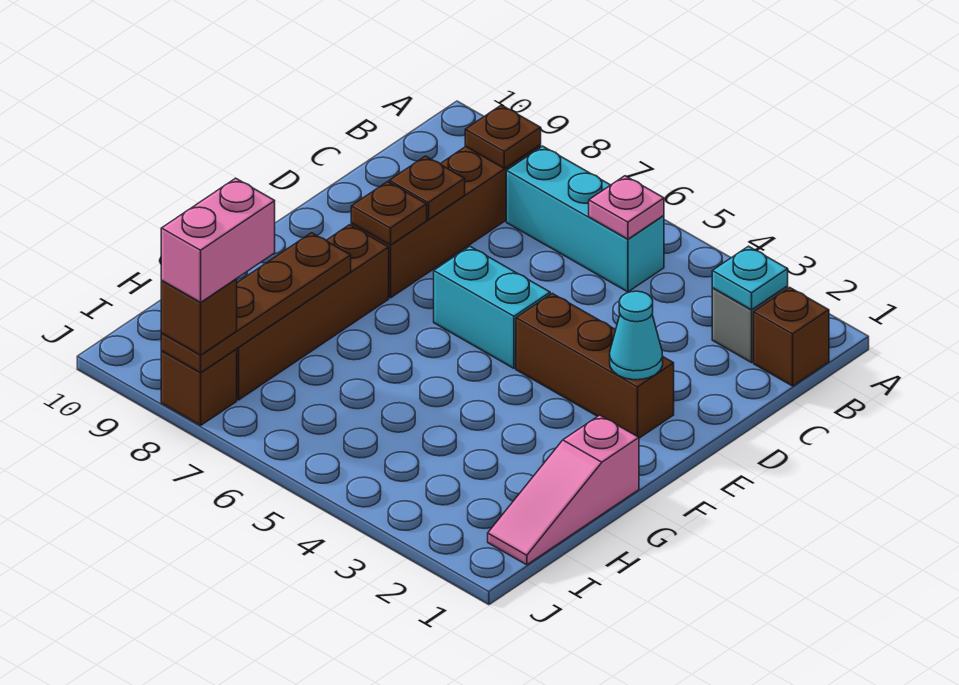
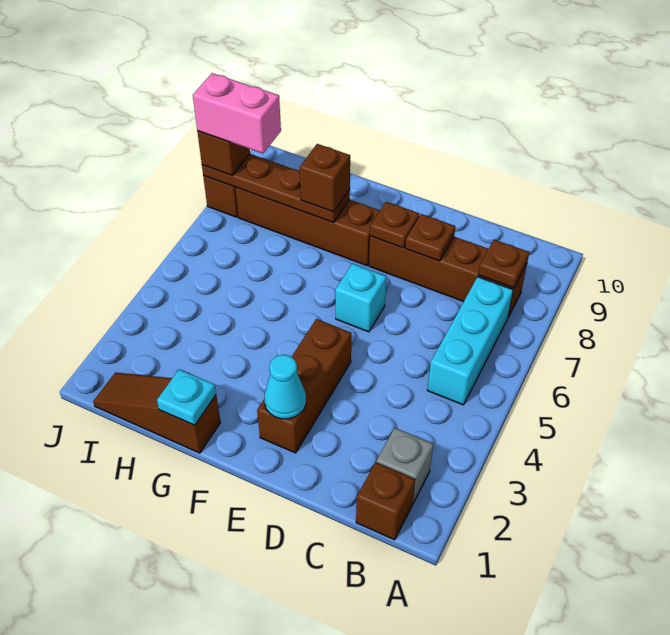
cyan plate B2 level 2 -> cyan plate G1 level 2
pink plate B5 level 2 -> none
cyan brick E5:E6 level 1 -> cyan brick E6 level 1
pink slope G1:I1 level 1 top G -> brown slope G1:I1 level 1 top G
none -> brown brick G8 level 3

